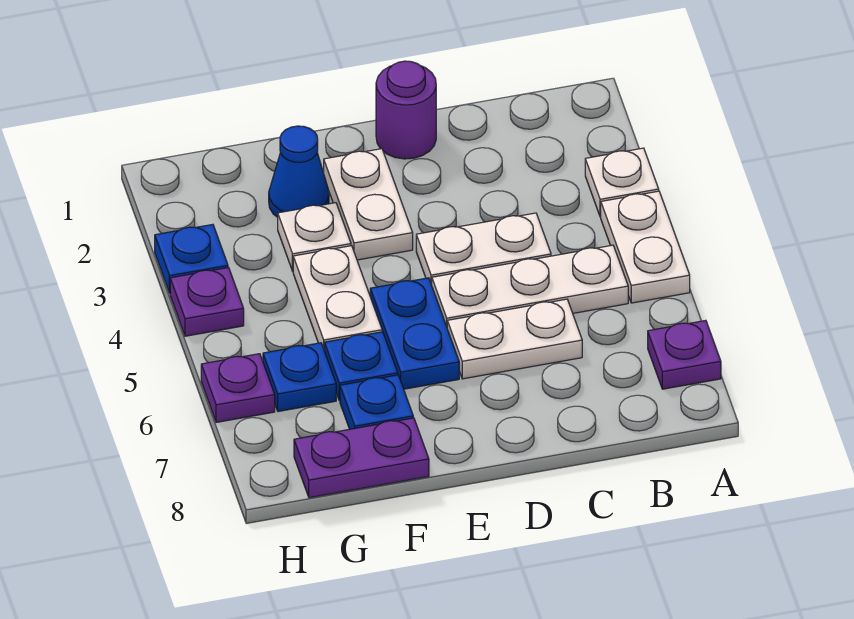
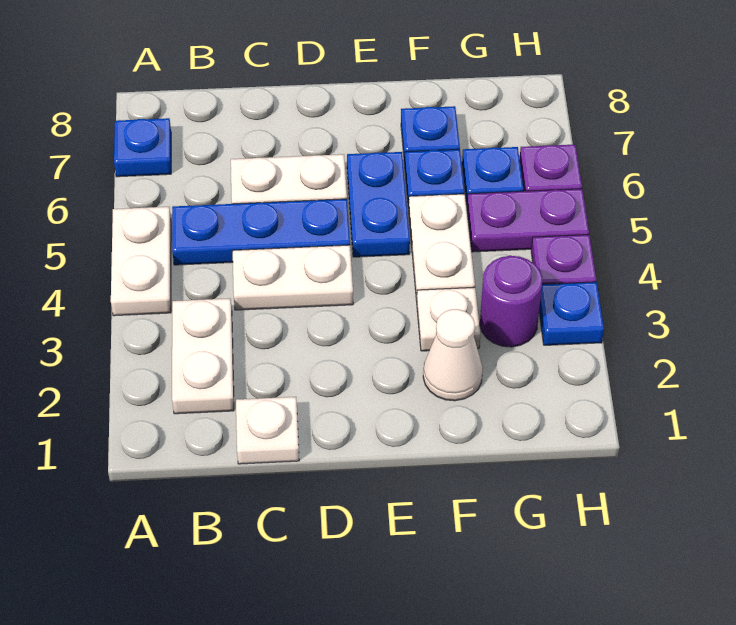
white plate A3 level 1 -> white plate C1 level 1
purple plate A7 level 1 -> blue plate A7 level 1
white plate B5:D5 level 1 -> blue plate B5:D5 level 1
purple round brick D1 level 1 -> purple round brick G3 level 1
white plate E2:E3 level 1 -> white plate B2:B3 level 1
blue cone F2 level 1 -> white cone F2 level 1
purple plate F8:G8 level 1 -> purple plate G5:H5 level 1

